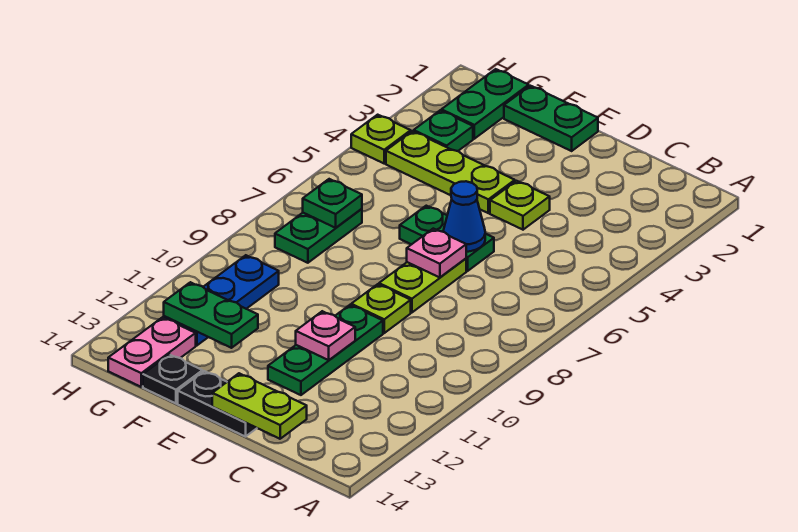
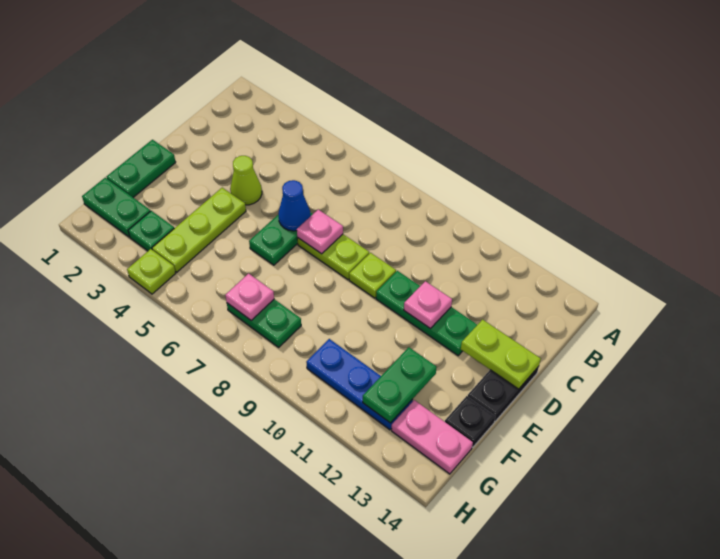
lime plate C14:D14 level 2 -> lime plate D13:D14 level 2
lime plate D4 level 1 -> lime cone D4 level 1
green plate G7 level 2 -> pink plate G7 level 2

